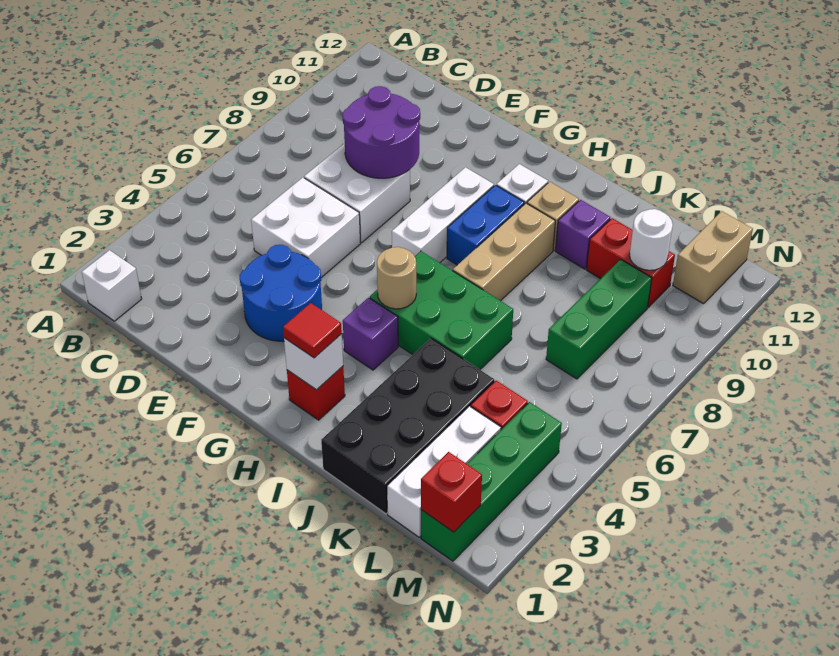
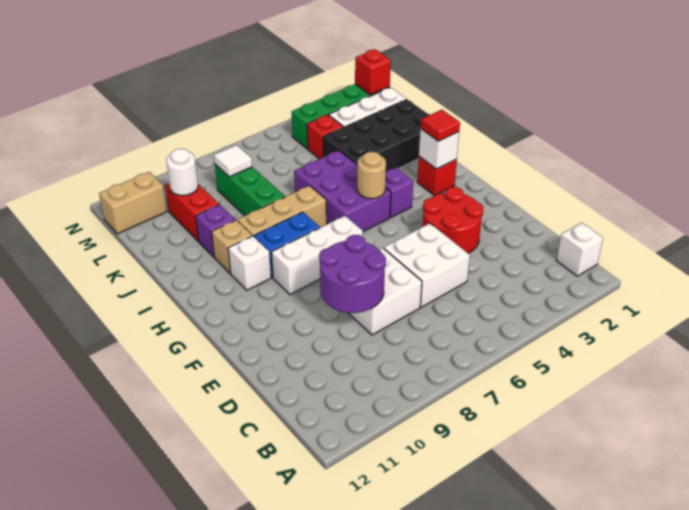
blue round brick E3:F4 level 1 -> red round brick E3:F4 level 1
green brick H5:J6 level 1 -> purple brick H5:J6 level 1
green brick L7:L9 level 1 -> green brick J8:L8 level 1
none -> white tile L8 level 2

